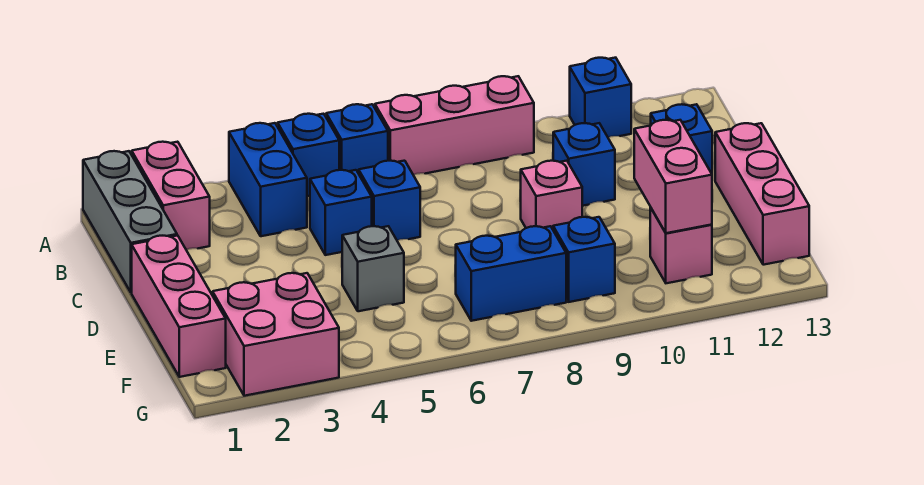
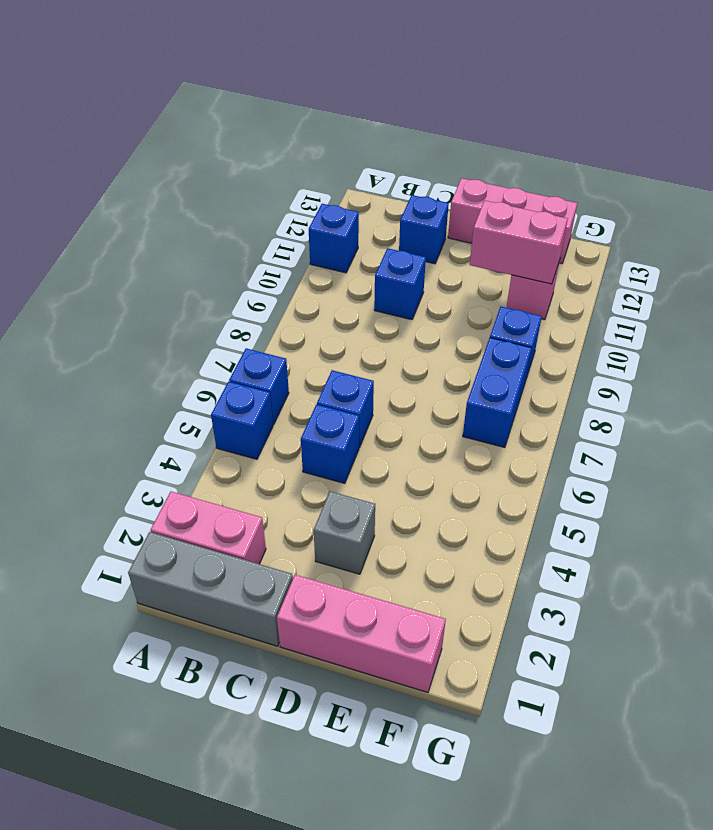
blue brick A4:B4 level 1 -> none
pink brick A7:A9 level 1 -> none
pink brick D9 level 1 -> none
grey brick E5 level 1 -> grey brick D3 level 1
pink brick F2:G3 level 1 -> none

